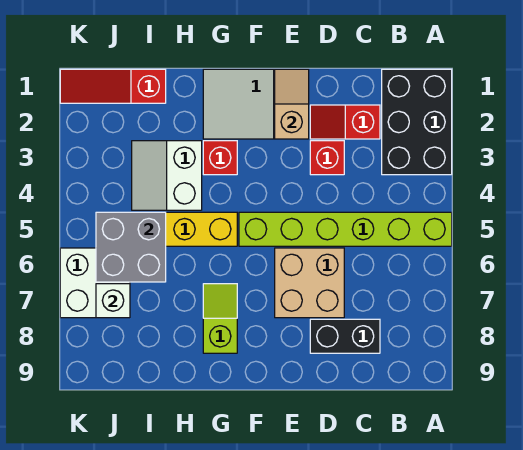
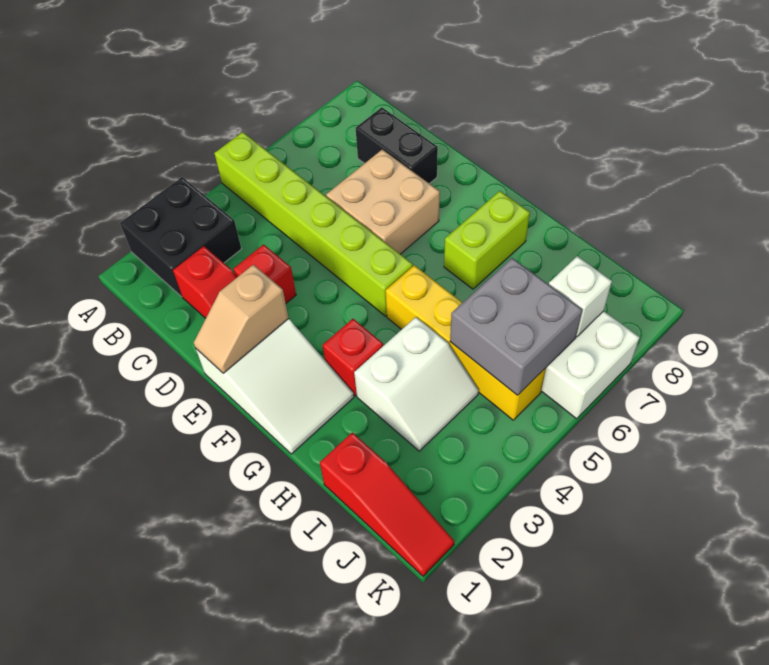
black brick A1:B3 level 1 -> black brick A2:B3 level 1
lime slope G7:G8 level 1 top 8 -> lime brick G7:G8 level 1

